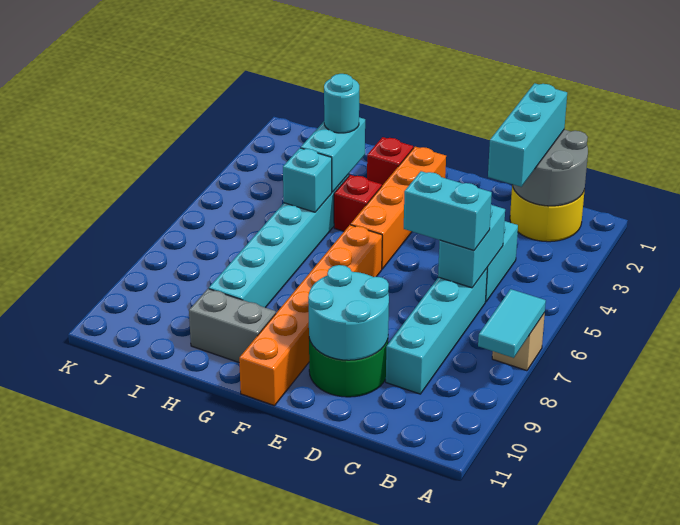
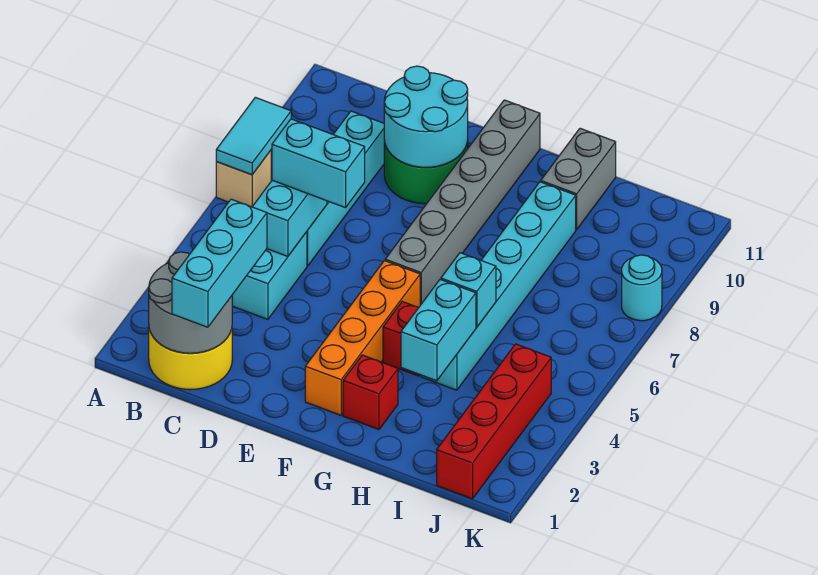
orange brick F6:F11 level 1 -> grey brick F6:F11 level 1
grey brick G10:H10 level 1 -> grey brick H10:H11 level 1
cyan round brick H3 level 3 -> cyan round brick K8 level 1
none -> red brick J1:J4 level 1

